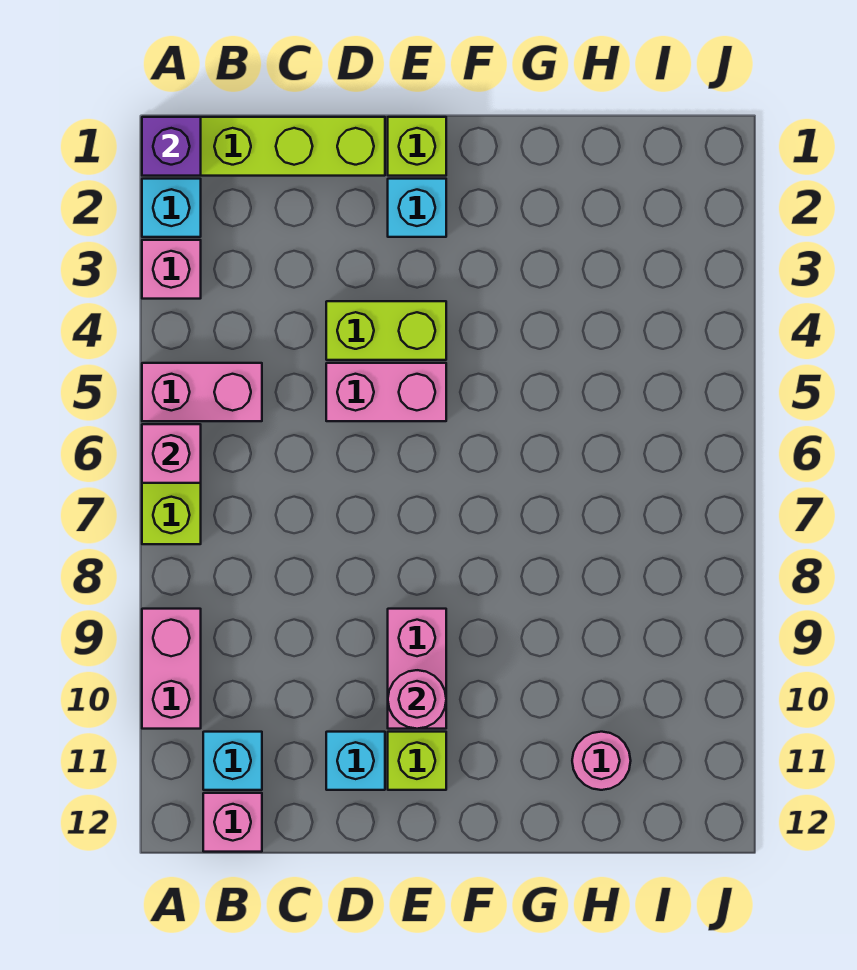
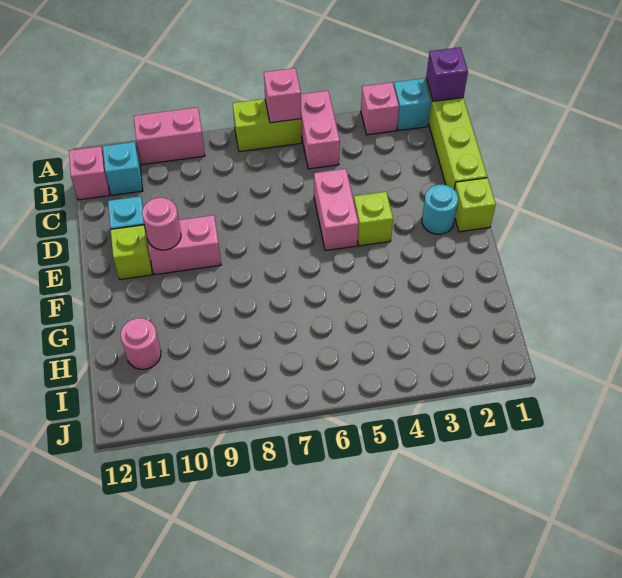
lime brick D4:E4 level 1 -> lime brick E4 level 1
cyan brick E2 level 1 -> cyan round brick E2 level 1

